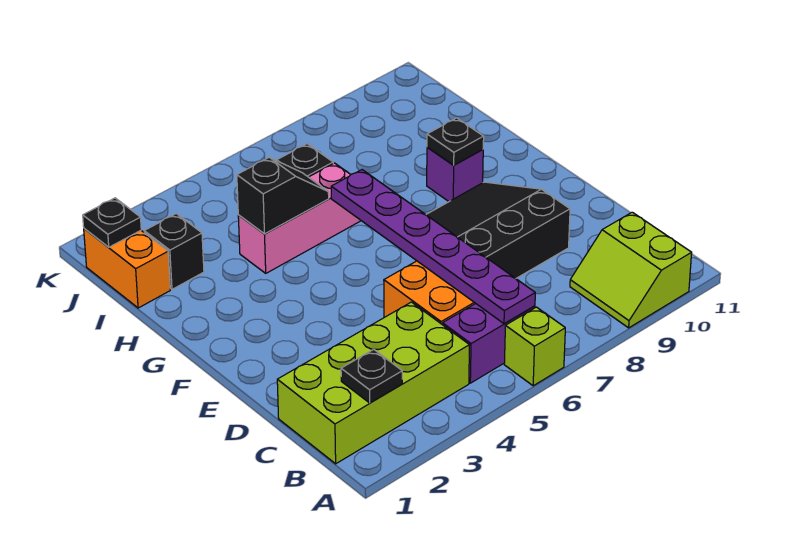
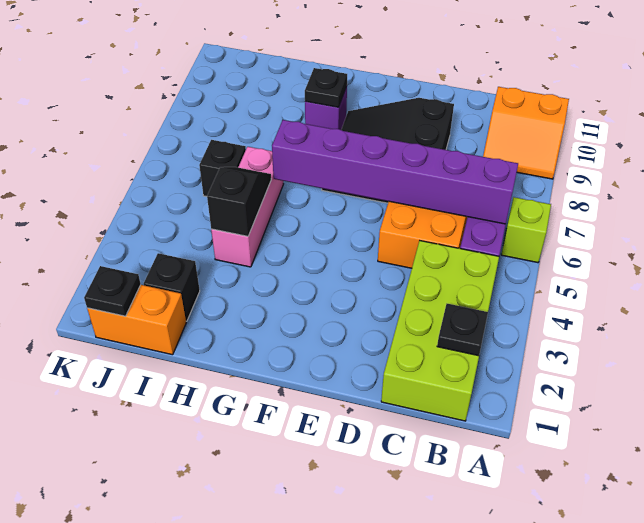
lime slope A9:B10 level 1 top 10 -> orange slope A9:B10 level 1 top 10
purple plate B6:G6 level 2 -> purple brick B6:G6 level 2

